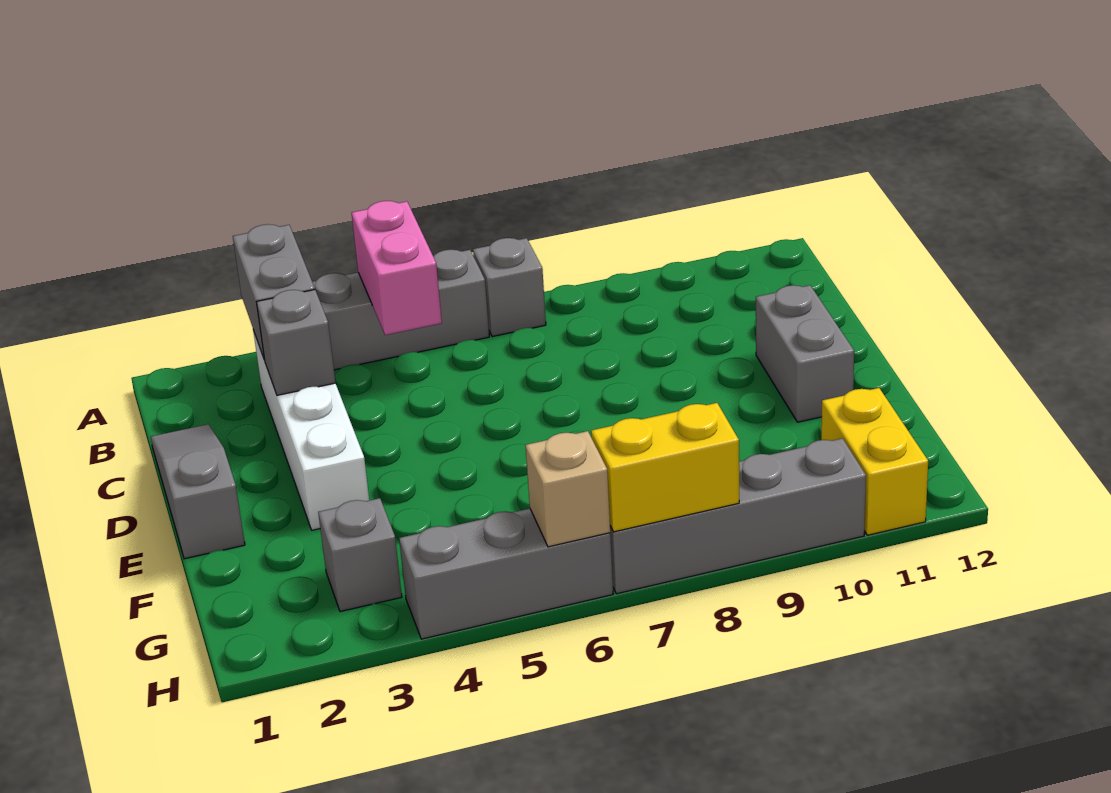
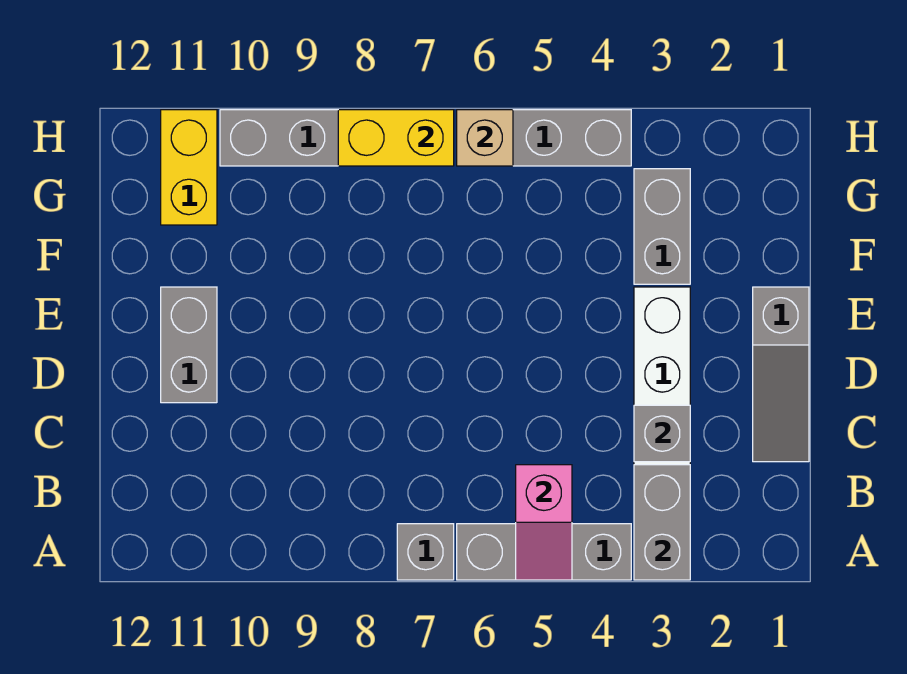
pink brick A5:B5 level 2 -> pink slope A5:B5 level 2 top B
grey brick G3 level 1 -> grey brick F3:G3 level 1

